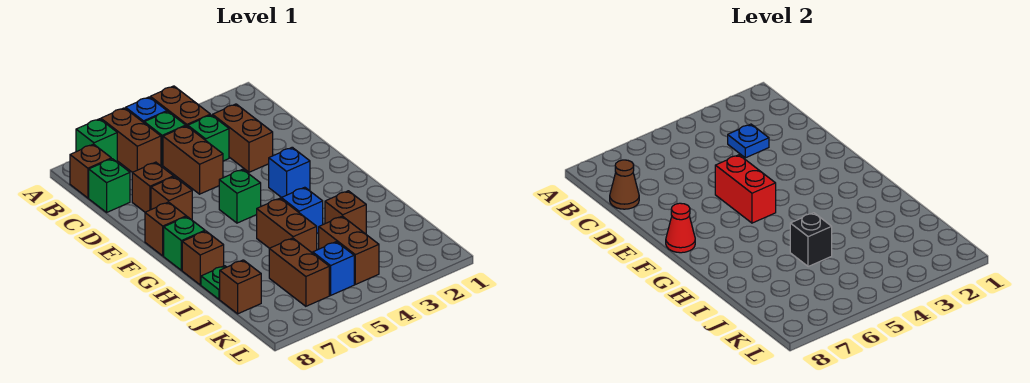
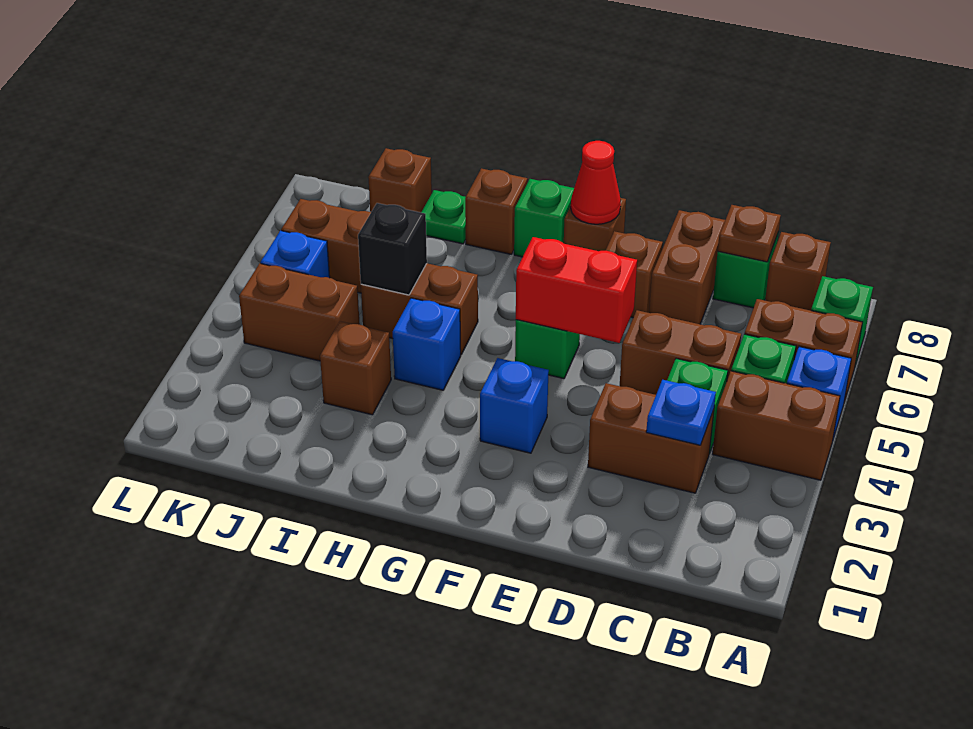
brown cone C8 level 2 -> brown plate C8 level 2
brown brick D7 level 1 -> brown brick D7:D8 level 1

